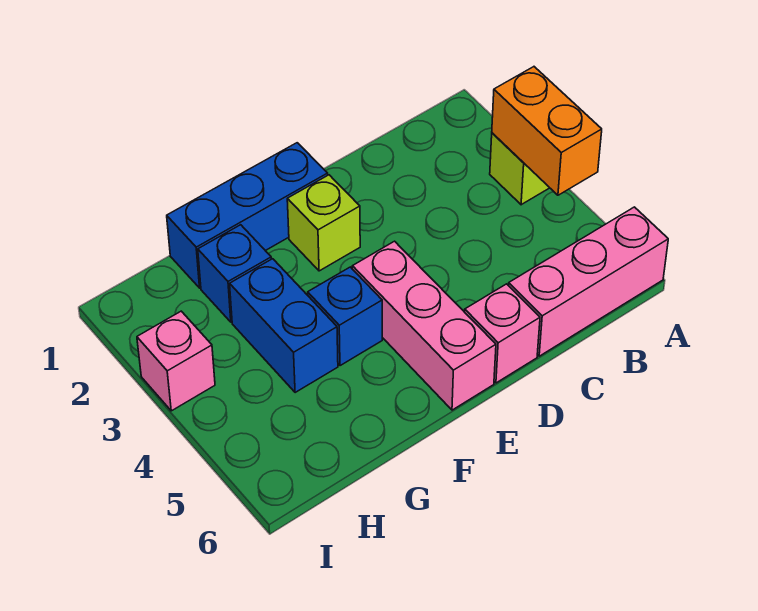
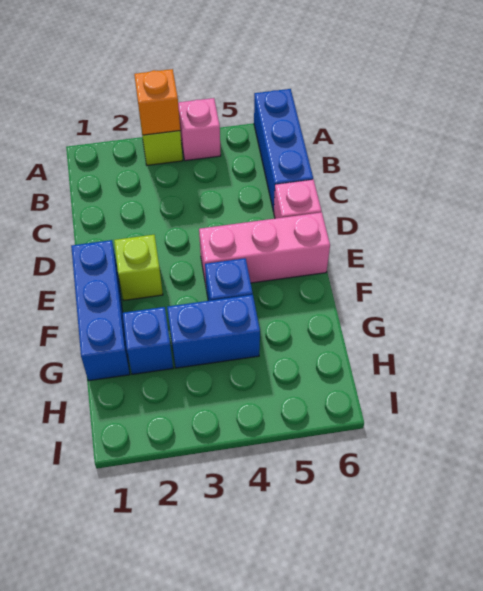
orange brick A3:A4 level 2 -> orange brick A3 level 2
pink brick A6:C6 level 1 -> blue brick A6:C6 level 1
pink brick I3 level 1 -> pink brick A4 level 1

